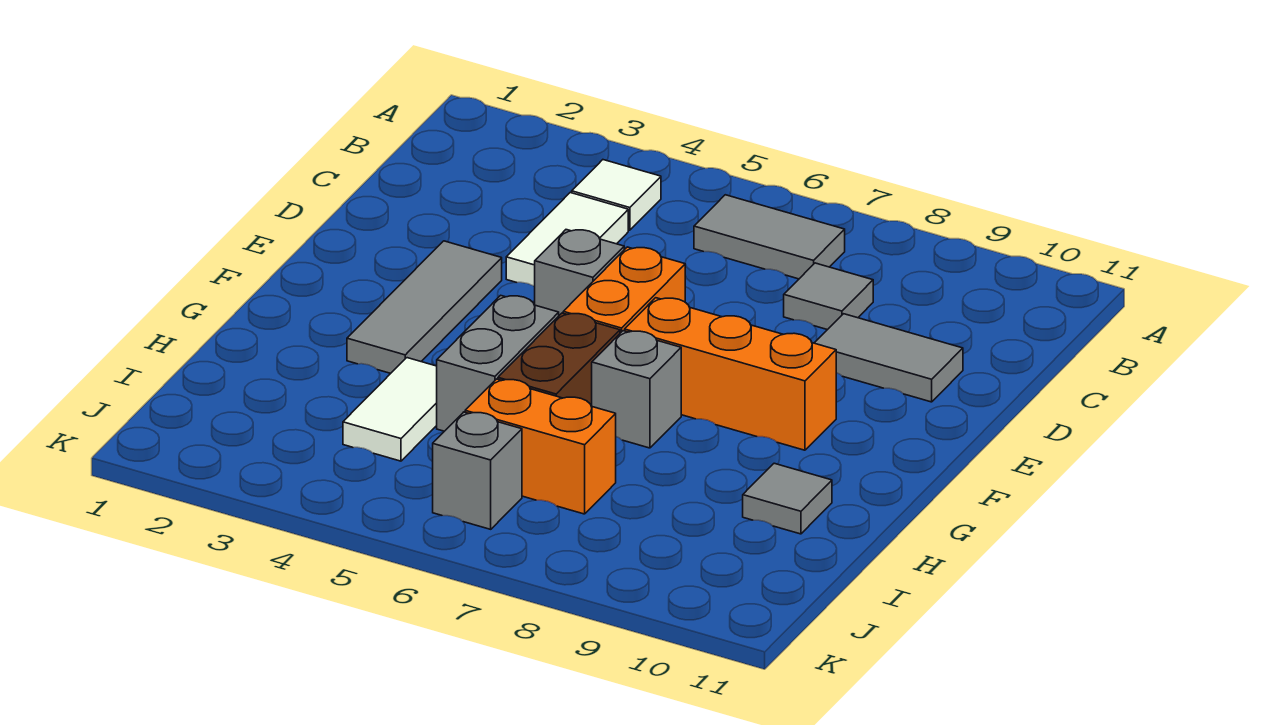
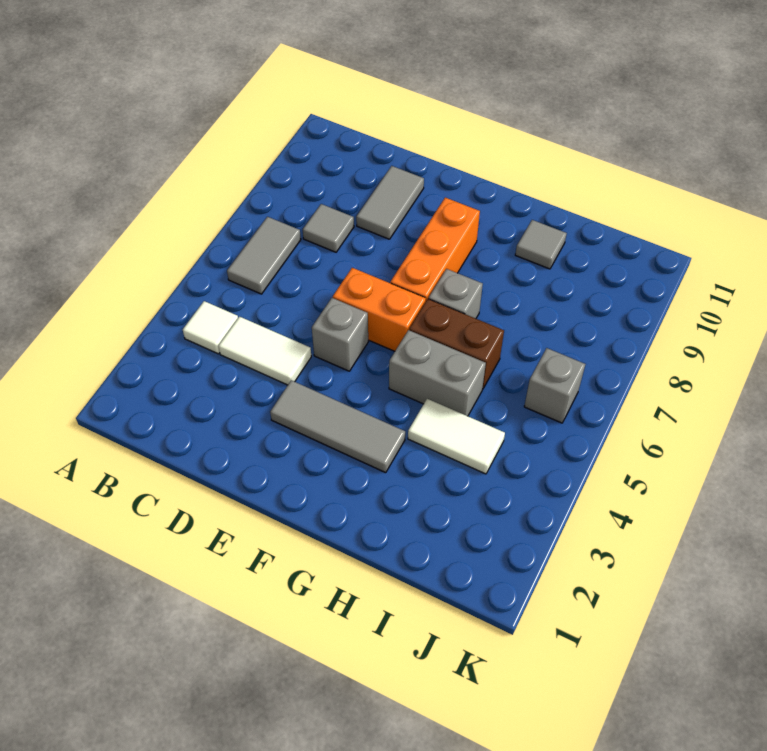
orange brick I6:I7 level 1 -> none

